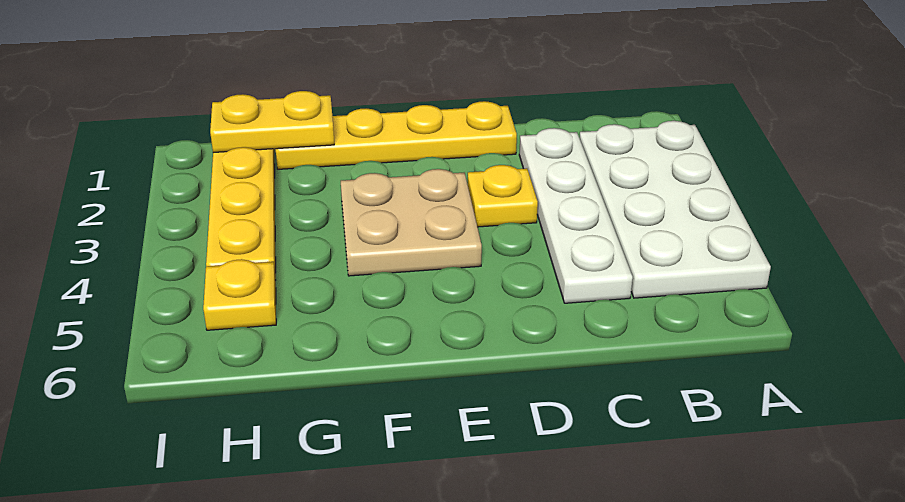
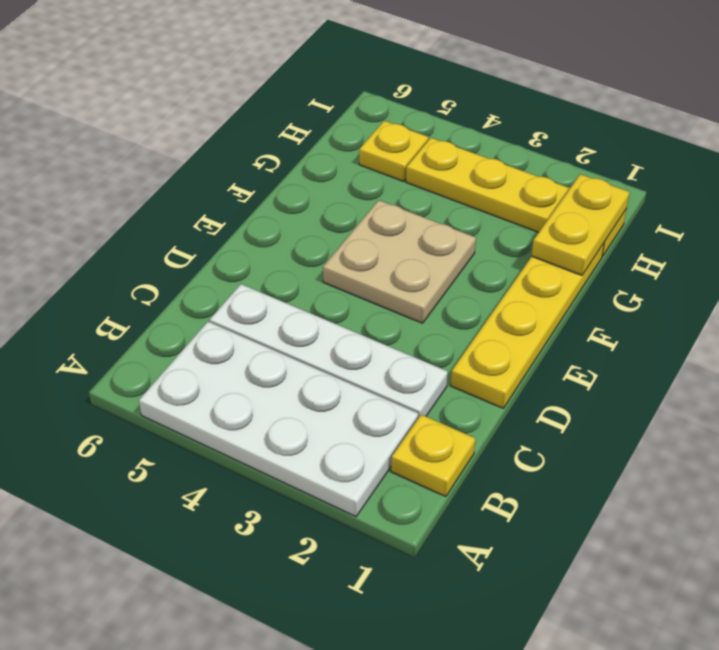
yellow plate D3 level 1 -> yellow plate B1 level 1

